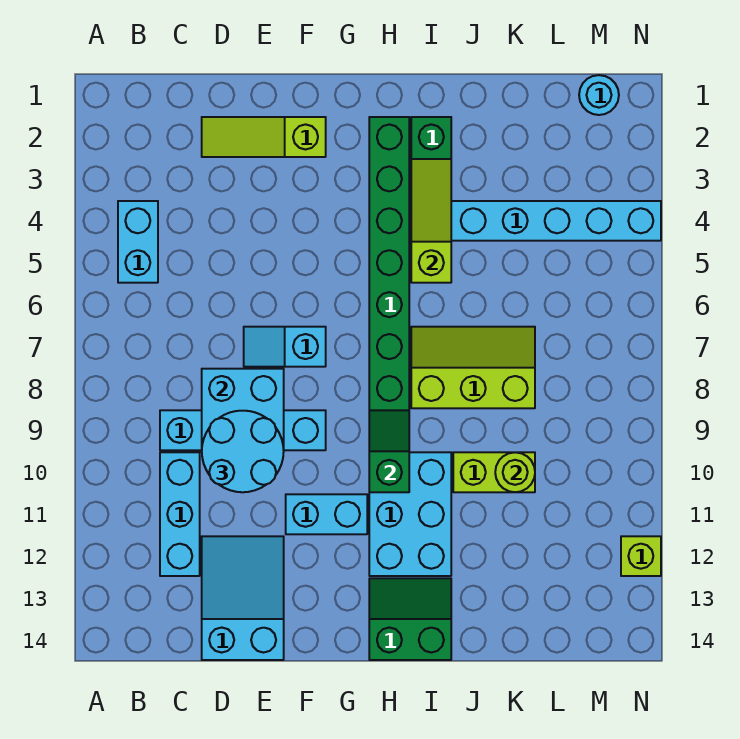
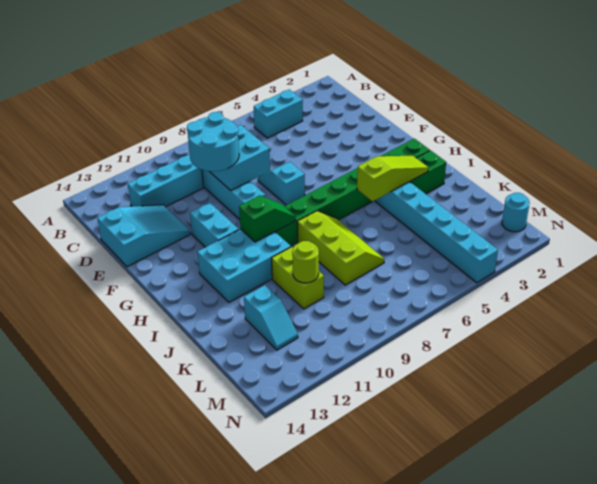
lime slope D2:F2 level 1 top F -> none
green slope H13:I14 level 1 top 14 -> none
none -> cyan slope K12:L12 level 1 top K
lime brick N12 level 1 -> none

